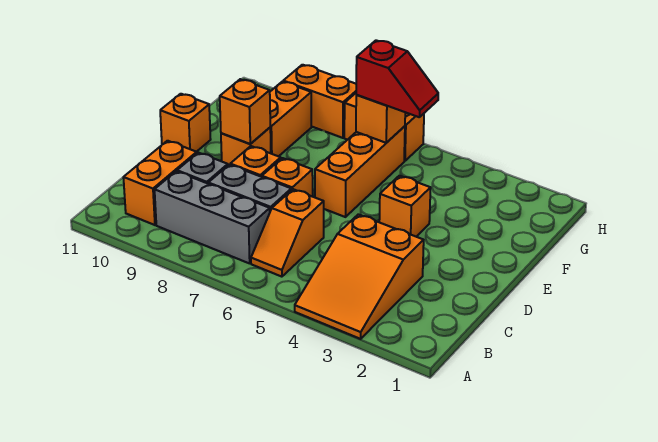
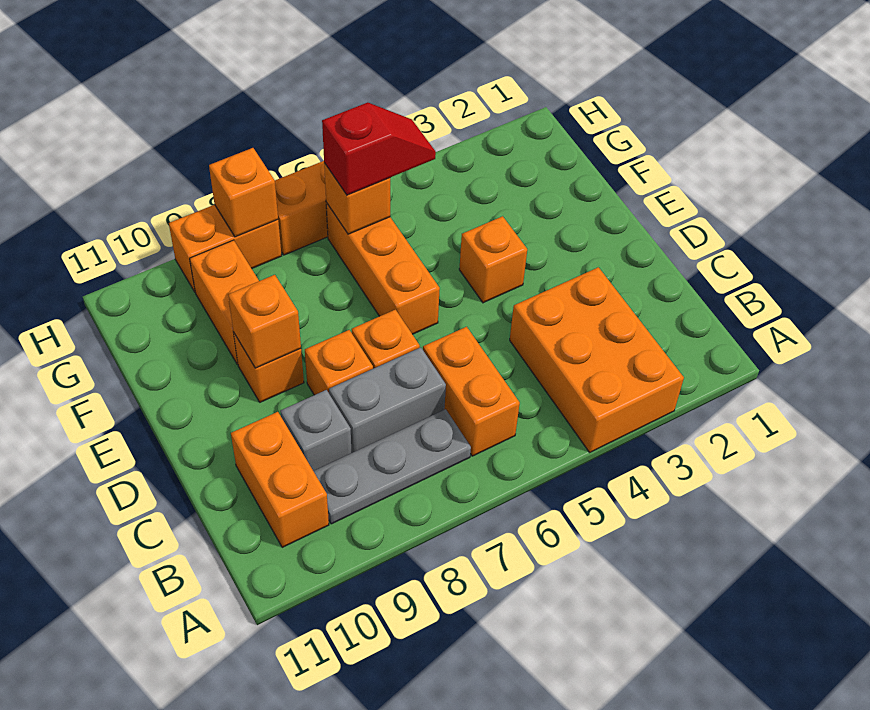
orange slope A3:C4 level 1 top C -> orange brick A3:C4 level 1
orange slope B6:C6 level 1 top C -> orange brick B6:C6 level 1
grey brick B7:B9 level 1 -> grey plate B7:B9 level 1
orange brick E11 level 1 -> orange brick H8 level 2

